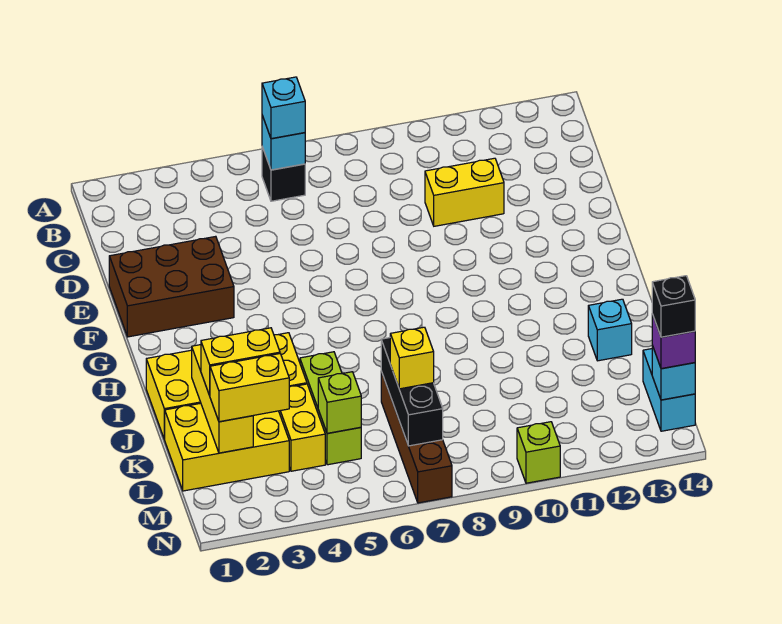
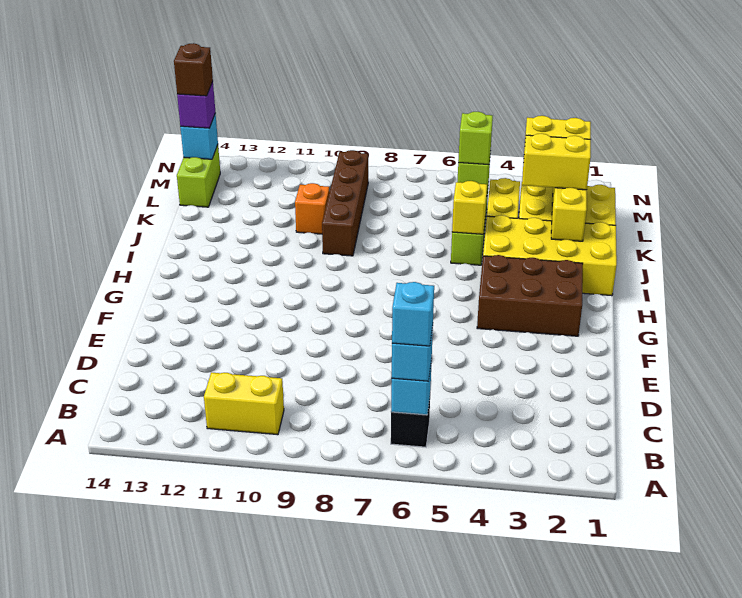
yellow brick D10:D11 level 1 -> yellow brick B10:B11 level 1
brown brick E1:F3 level 1 -> brown brick G2:H4 level 1
cyan brick J13 level 1 -> cyan brick B6 level 4
brown brick K7:N7 level 1 -> brown brick J9:M9 level 1
black brick K7:M7 level 2 -> none
none -> orange brick K10 level 1
yellow brick L7 level 3 -> yellow brick J5 level 2
cyan brick L14:M14 level 1 -> lime brick L14:M14 level 1
black brick M14 level 4 -> brown brick M14 level 4
lime brick N10 level 1 -> lime brick L5 level 3

